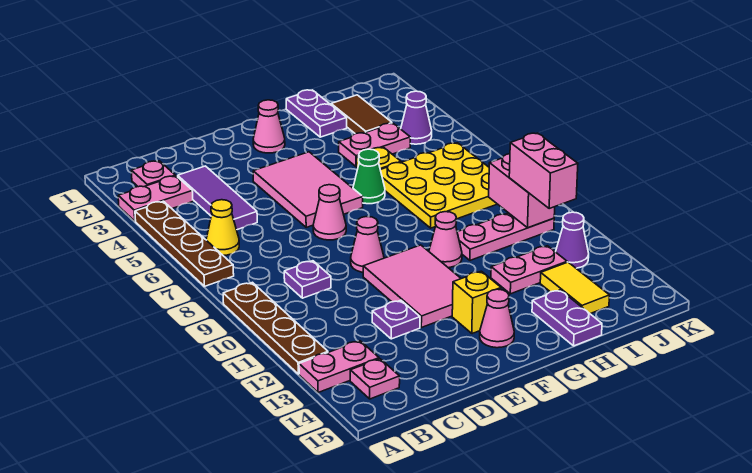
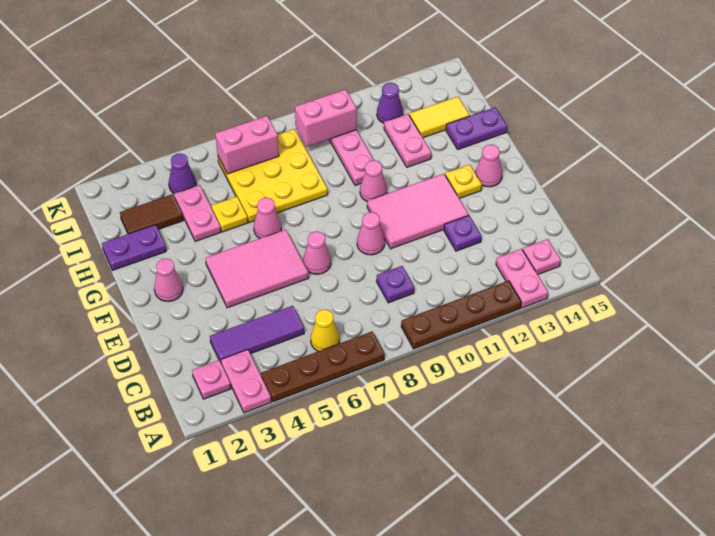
yellow brick F13 level 1 -> yellow plate F13 level 1
green cone G6 level 1 -> pink cone G6 level 1
pink brick J10:J11 level 3 -> pink brick J6:J7 level 2

